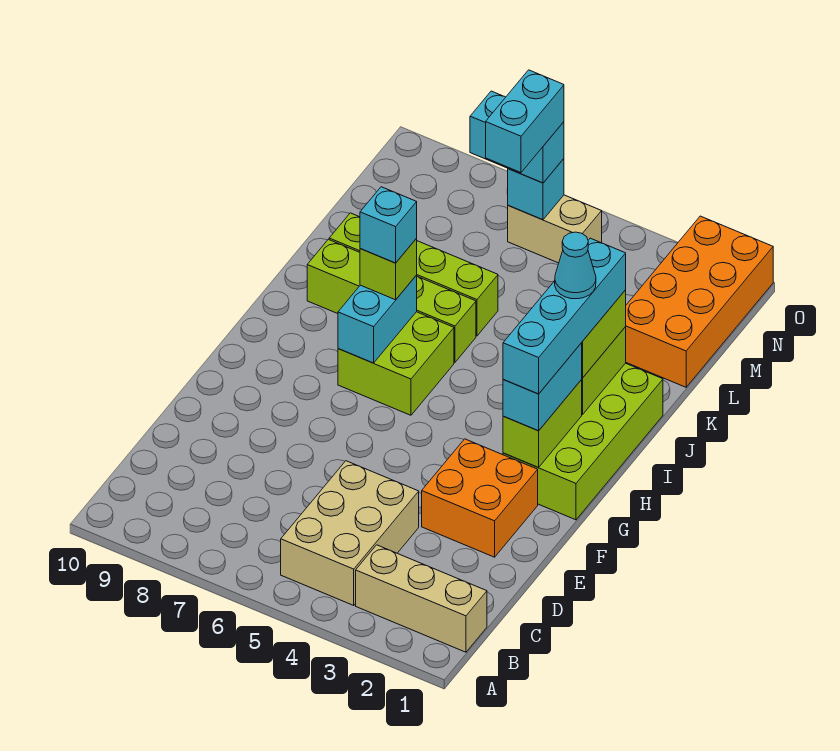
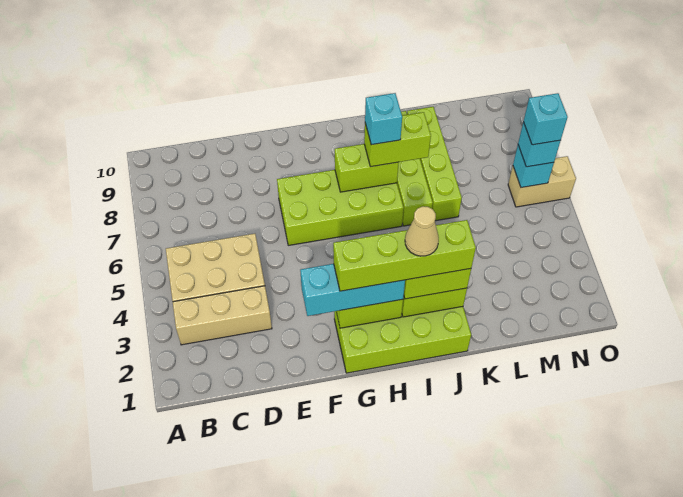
tan brick B1:B3 level 1 -> tan brick B3:D3 level 1
orange brick E2:F3 level 1 -> none
cyan brick G2:H2 level 3 -> cyan brick F2:H2 level 3
cyan brick G2:J2 level 4 -> lime brick G2:J2 level 4
lime brick H6:I7 level 1 -> lime brick F6:I7 level 1
cyan brick H7:I7 level 2 -> lime brick H7:I7 level 2
cyan cone I2 level 5 -> tan cone I2 level 5
lime brick I7 level 3 -> lime brick I7:J7 level 3
orange brick L1:O2 level 1 -> none
cyan brick M6:N6 level 4 -> cyan brick N6 level 4
tan brick N5:N6 level 1 -> tan brick N6:O6 level 1
cyan brick N6:N7 level 3 -> cyan brick N6 level 3

